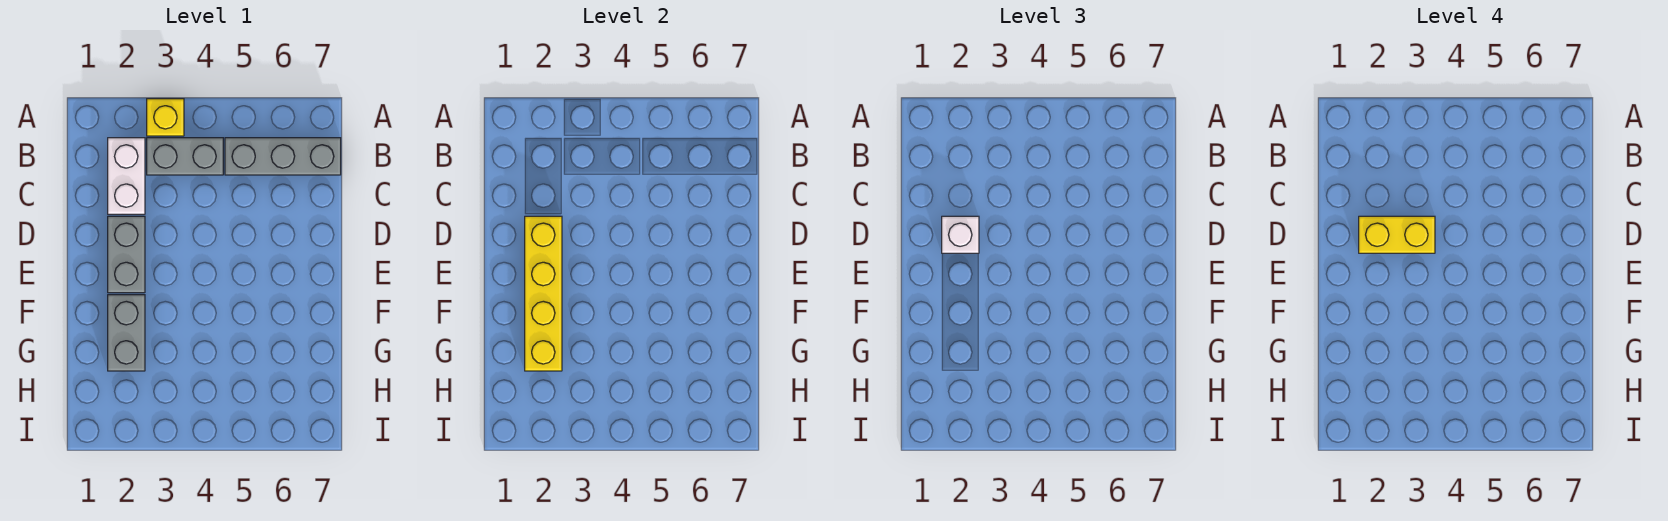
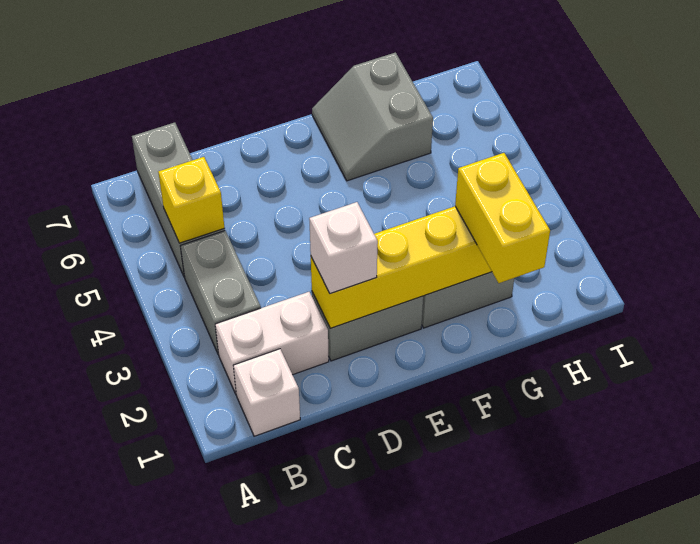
yellow brick A3 level 1 -> yellow brick B5 level 2
none -> white brick B1 level 1
yellow brick D2:D3 level 4 -> yellow brick G1:G2 level 3
none -> grey slope F6:G7 level 1 top G

